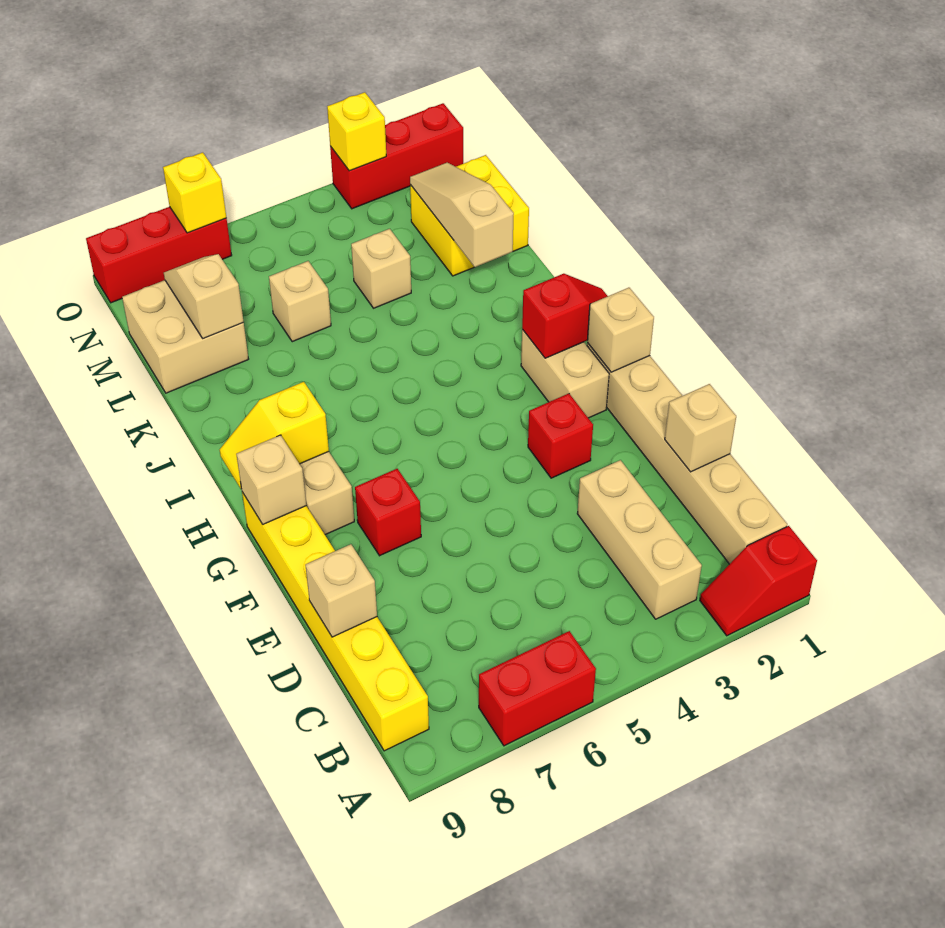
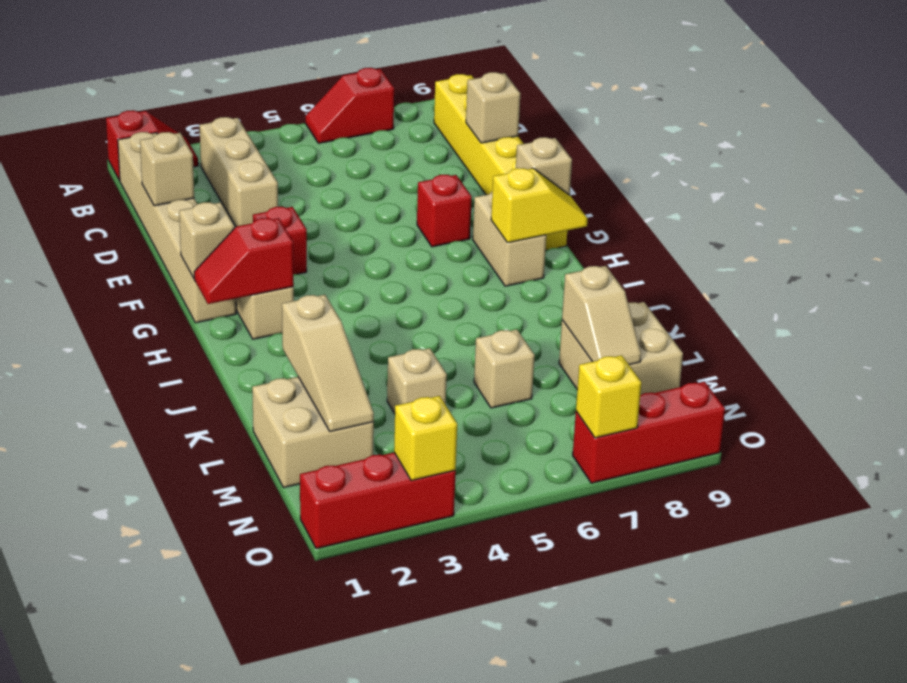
red brick A6:A7 level 1 -> red slope A6:A7 level 1 top 7
yellow brick L1:M2 level 1 -> tan brick L1:M2 level 1

